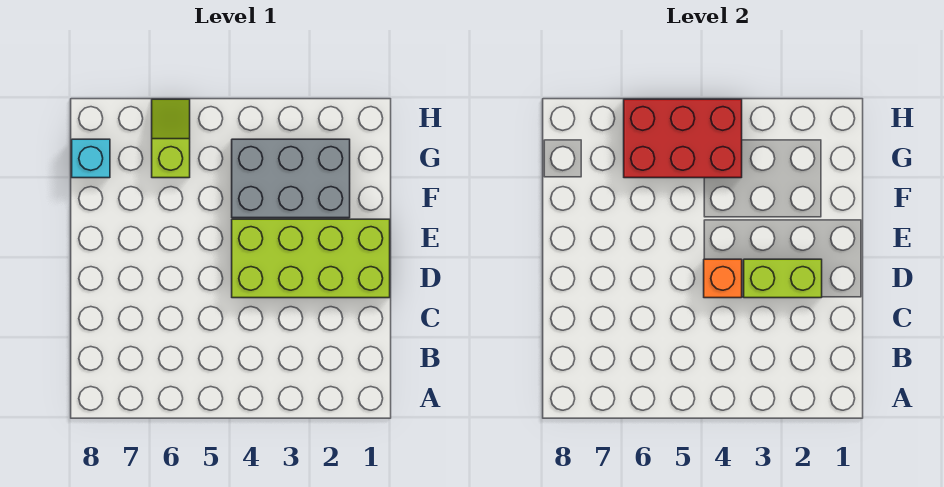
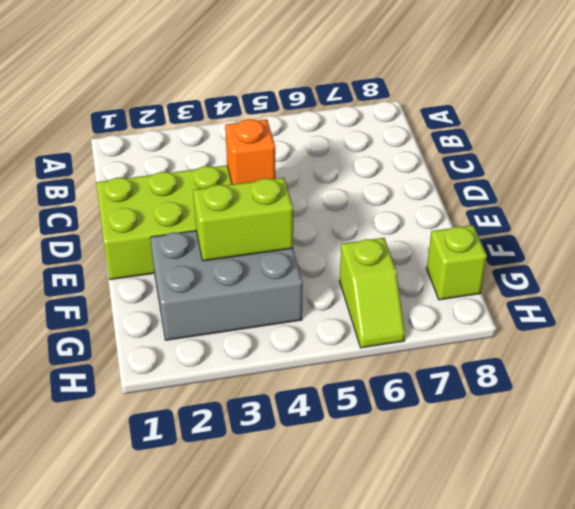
lime brick D2:D3 level 2 -> lime brick F3:F4 level 2
red brick G4:H6 level 2 -> none
cyan brick G8 level 1 -> lime brick G8 level 1

